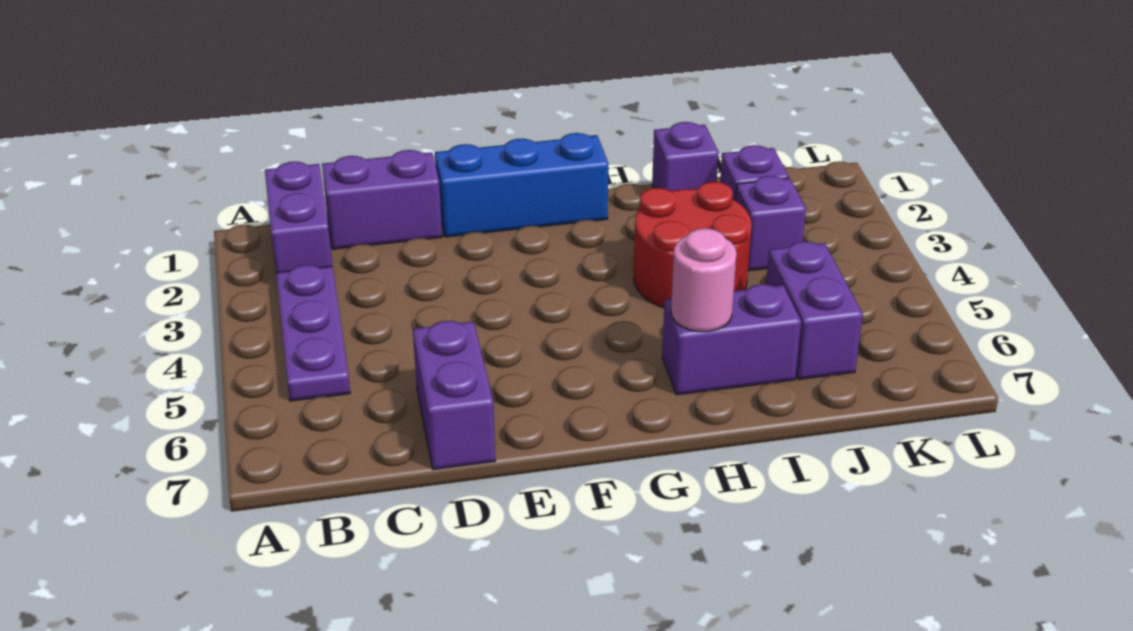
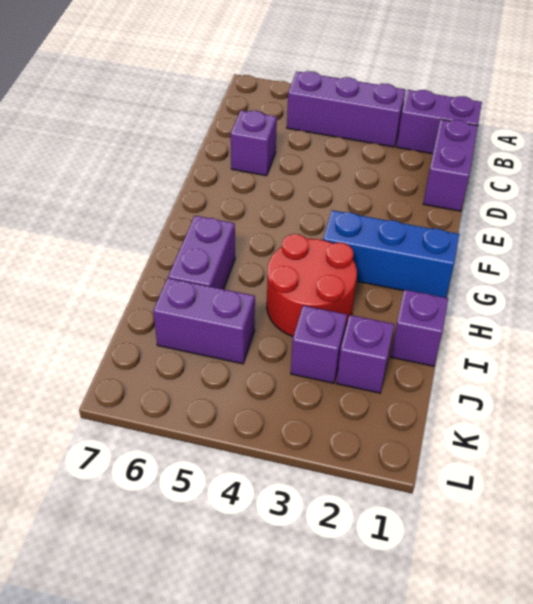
purple plate B3:B5 level 1 -> purple brick B3:B5 level 1
purple brick D6:D7 level 1 -> purple brick D6 level 1
blue brick E1:G1 level 1 -> blue brick G1:G3 level 1
pink round brick H6 level 2 -> none

